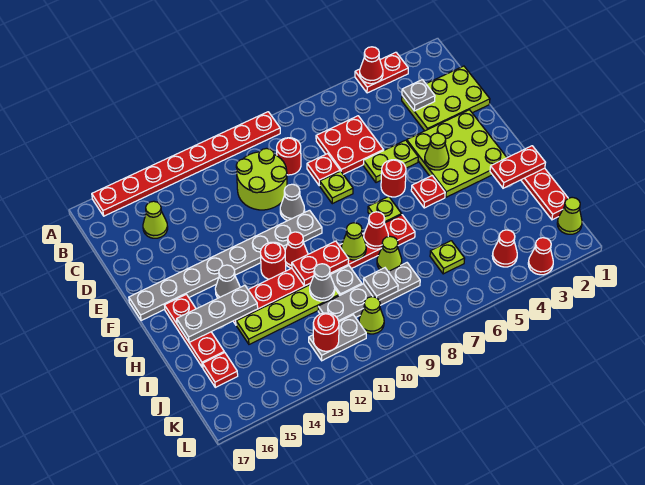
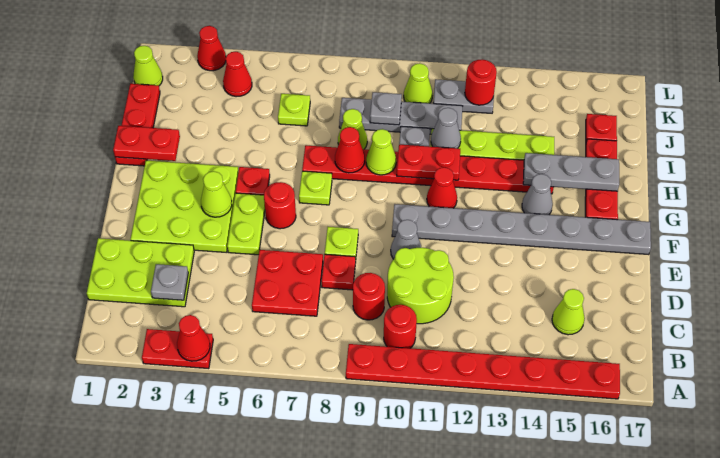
lime plate E5:E6 level 1 -> lime plate E5:F5 level 1
red round brick G12 level 1 -> red round brick B10 level 1

